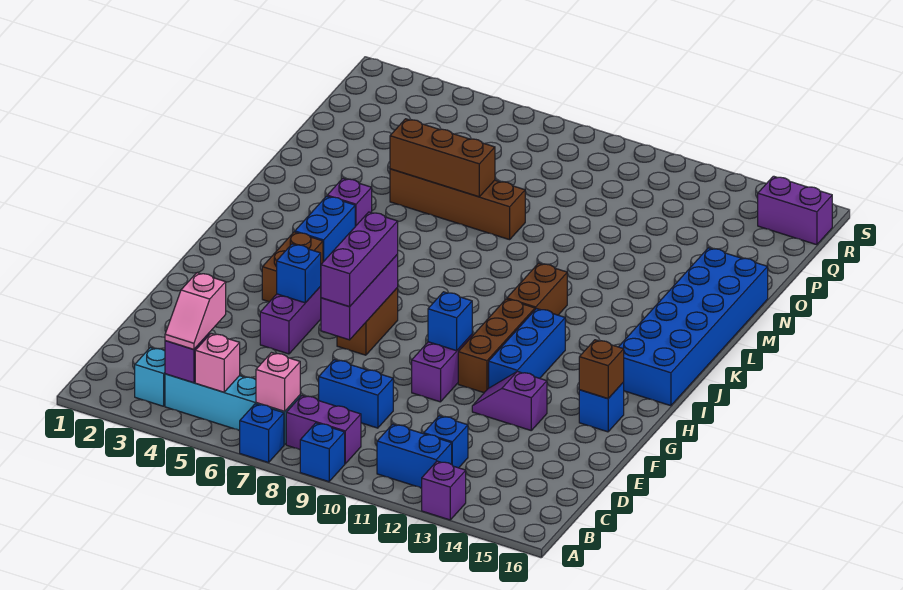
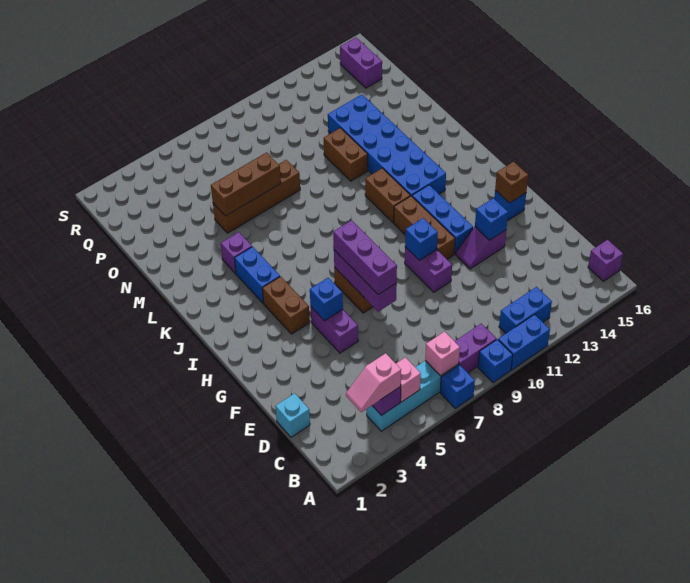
purple brick A13 level 1 -> purple brick B16 level 1
cyan brick B3 level 1 -> cyan brick D1 level 1
pink slope B4:C4 level 3 top C -> pink slope B3:B4 level 3 top 4
blue brick C12 level 1 -> blue brick F13 level 2
blue brick D8:D9 level 1 -> blue brick A10:A11 level 1
blue brick I15:N16 level 1 -> blue brick J12:O13 level 1
none -> brown brick M11:N11 level 1
purple brick R15:R16 level 1 -> purple brick Q15:R15 level 1

